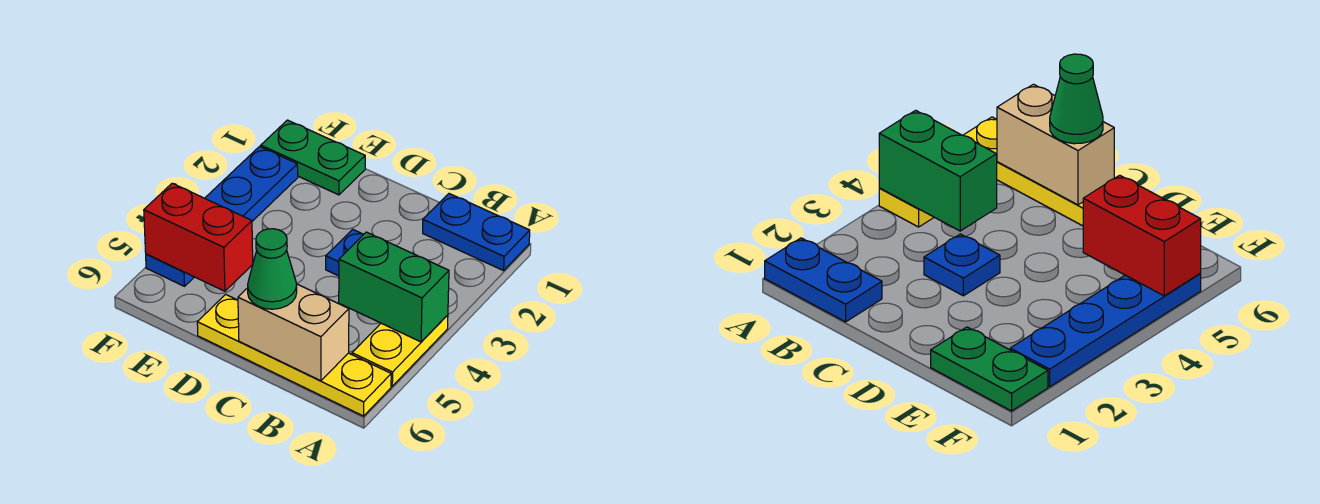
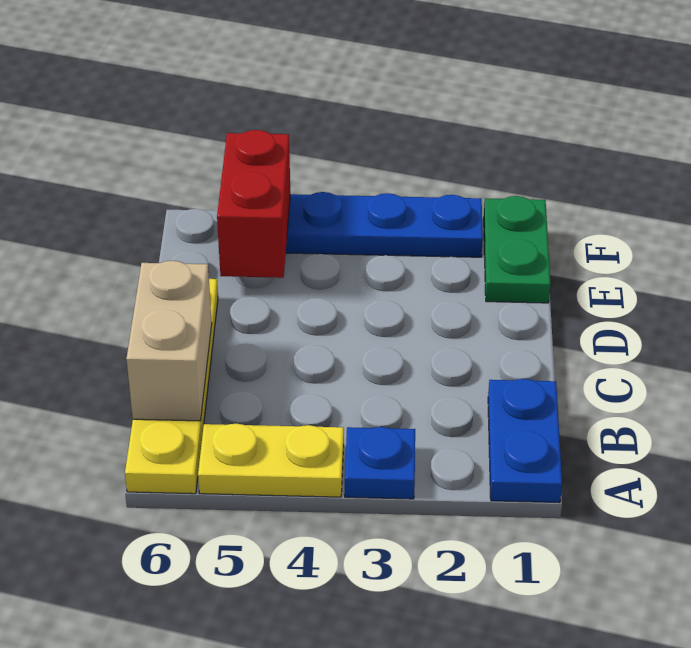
green brick A4:B4 level 2 -> none
blue plate C3 level 1 -> blue plate A3 level 1
green cone C6 level 3 -> none

